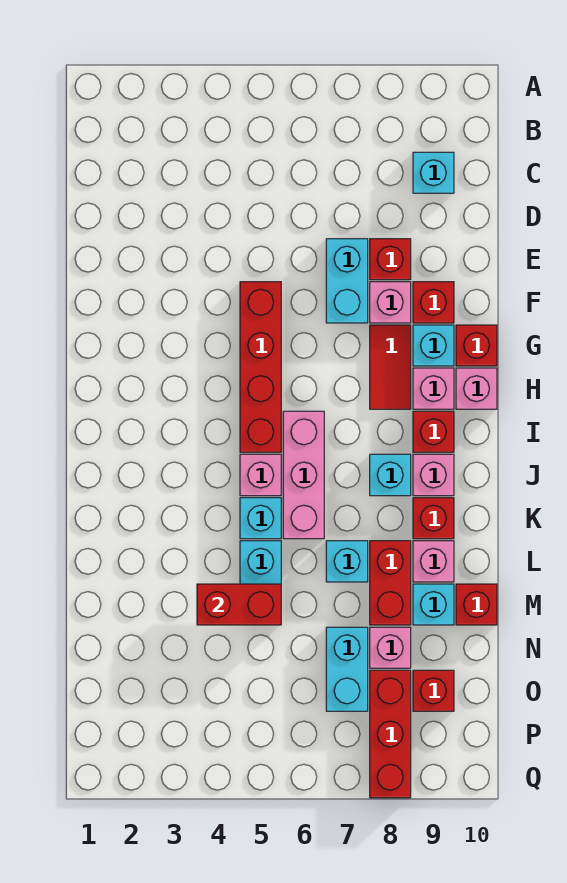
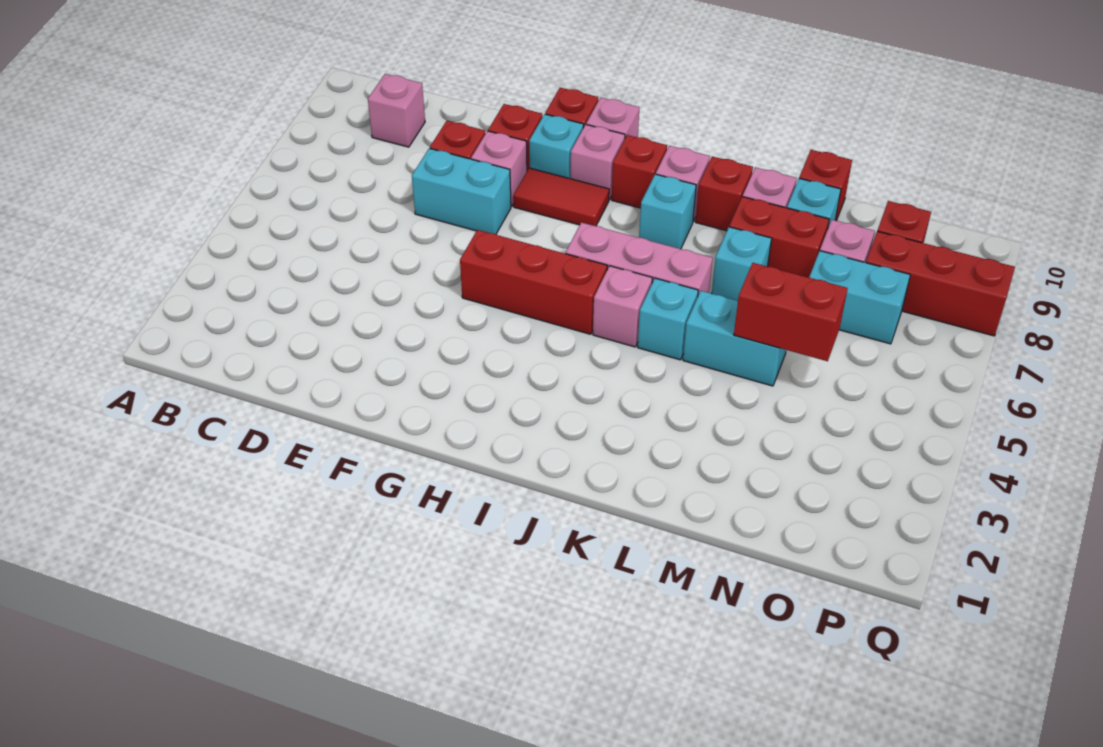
cyan brick C9 level 1 -> pink brick C9 level 1
red brick F5:I5 level 1 -> red brick G5:I5 level 1
red brick M4:M5 level 2 -> red brick M5:N5 level 2

